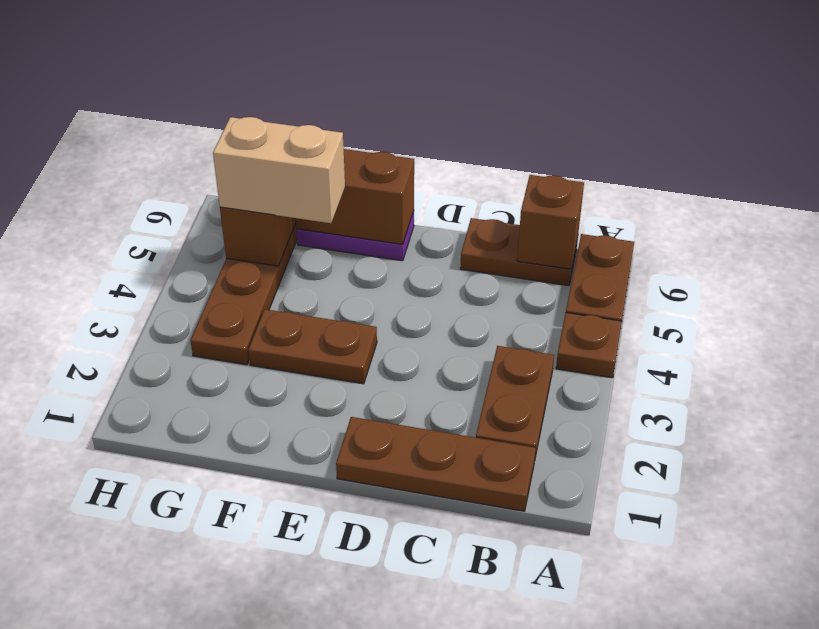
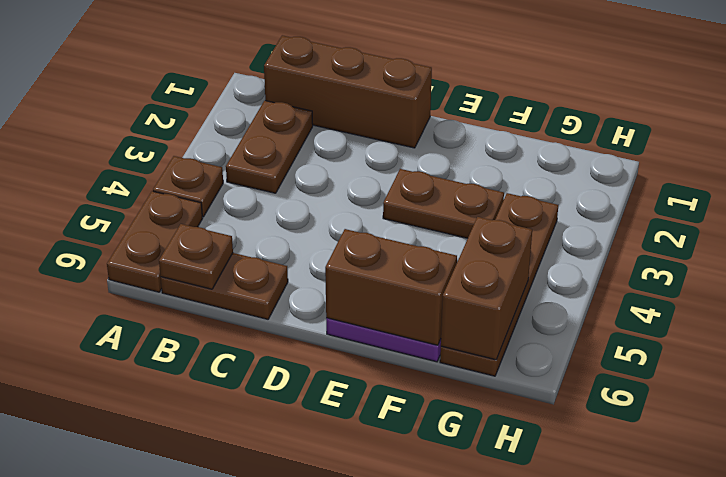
brown plate B1:D1 level 1 -> brown brick B1:D1 level 1
brown brick B6 level 2 -> brown plate B6 level 2
tan brick F5:G5 level 3 -> none

